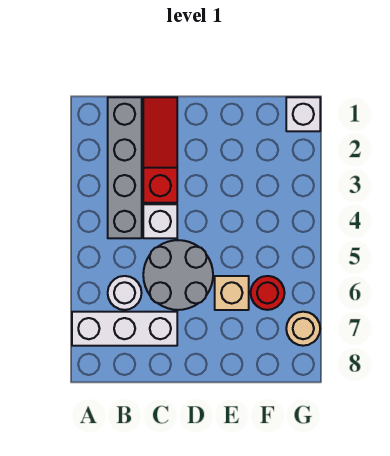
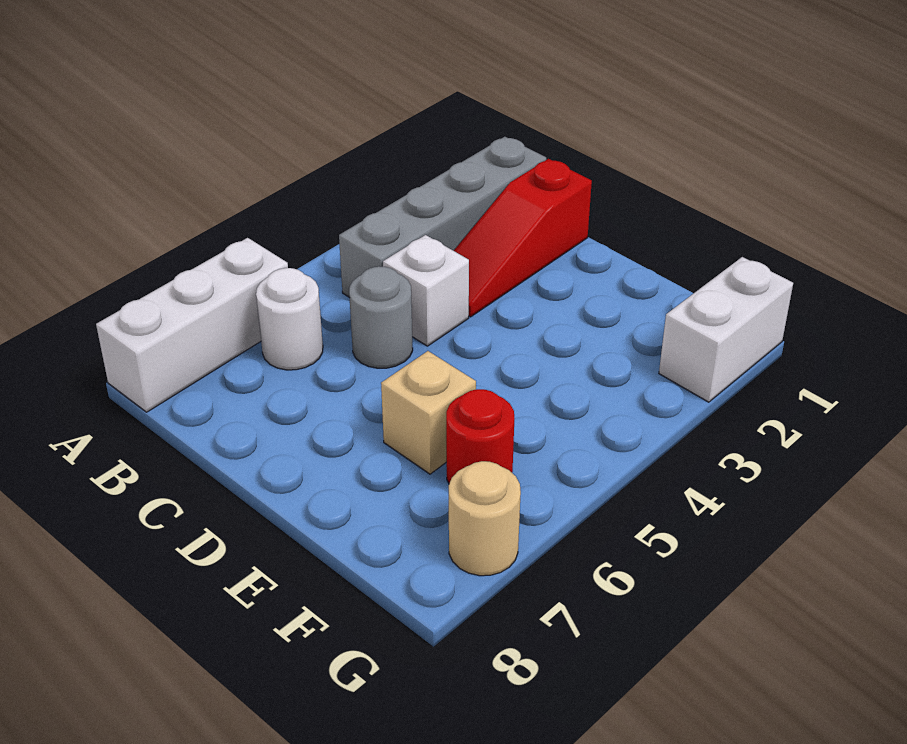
white brick A7:C7 level 1 -> white brick A6:A8 level 1
red slope C1:C3 level 1 top 3 -> red slope C1:C3 level 1 top 1
grey round brick C5:D6 level 1 -> grey round brick C5 level 1
white brick G1 level 1 -> white brick G1:G2 level 1

